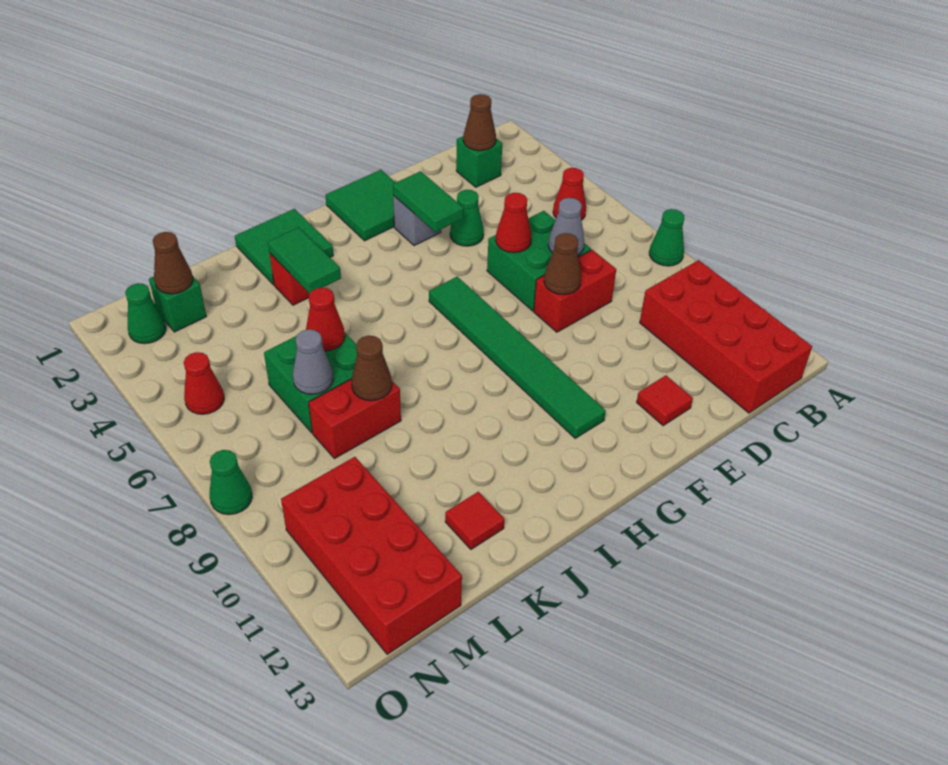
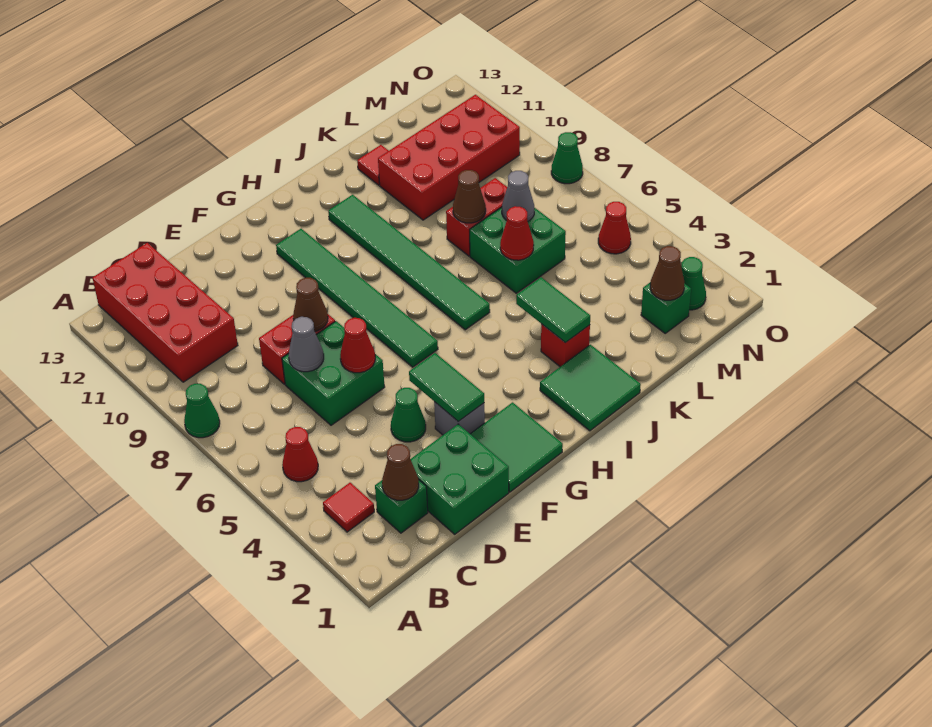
none -> green brick D1:E2 level 1
red tile E12 level 1 -> red tile B3 level 1
none -> green tile I6:I11 level 1
red brick M10:N13 level 1 -> red brick K10:N11 level 1

